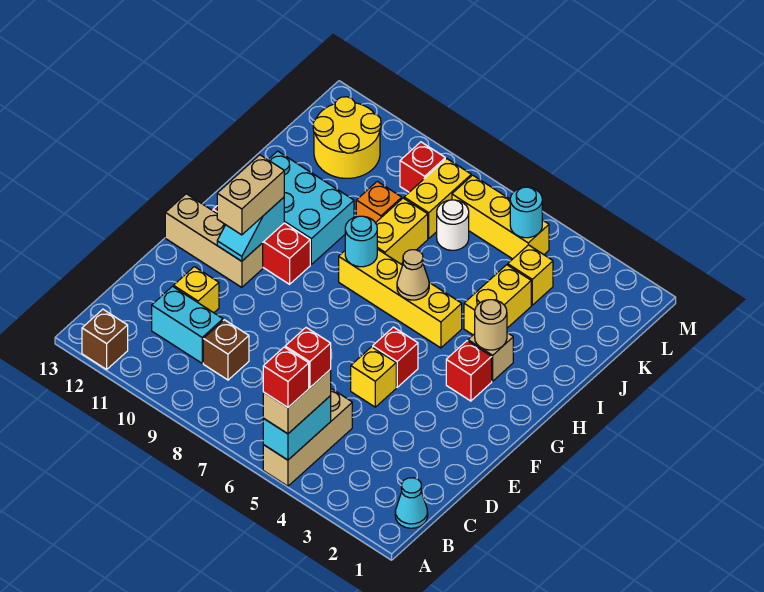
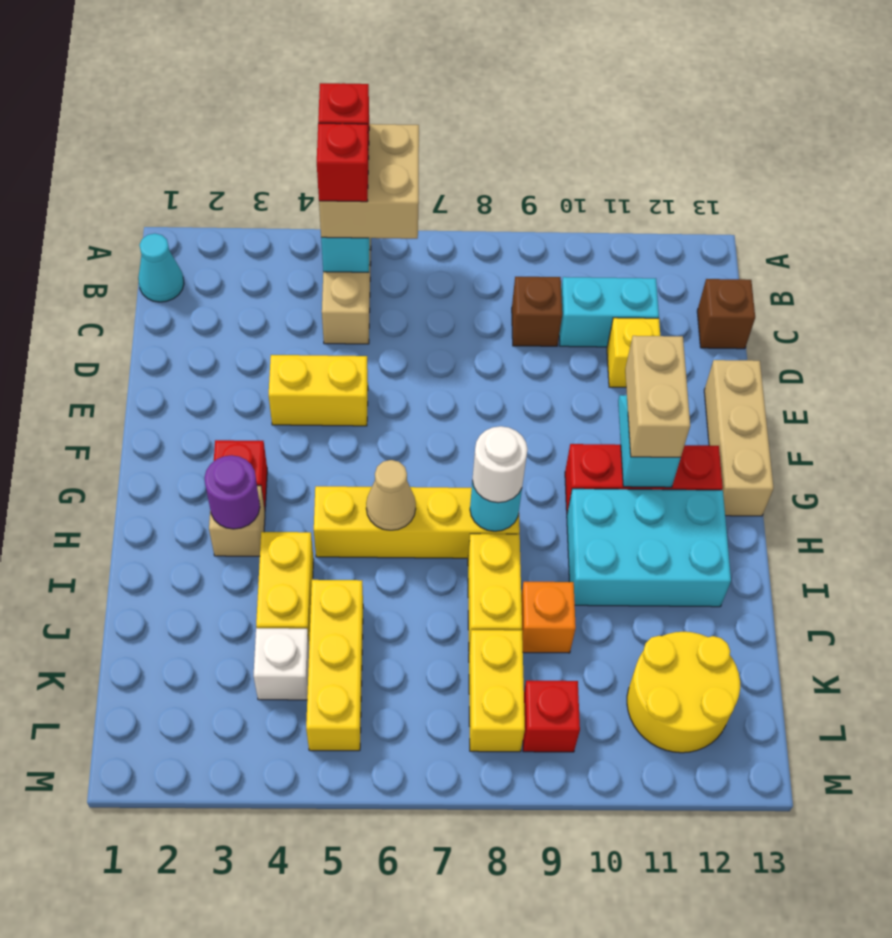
tan brick A5:B5 level 3 -> tan brick A5:B6 level 3
brown brick A12 level 1 -> brown brick C13 level 1
yellow brick E5 level 1 -> yellow brick E4:E5 level 1
red brick F5 level 1 -> none
tan brick F11:F13 level 1 -> tan brick E13:G13 level 1
tan round brick H3 level 2 -> purple round brick H3 level 2
yellow brick K4 level 1 -> white brick K4 level 1
white round brick K7 level 1 -> white round brick H8 level 3
yellow brick L5:L7 level 1 -> yellow brick J5:L5 level 1
cyan round brick L5 level 2 -> none

